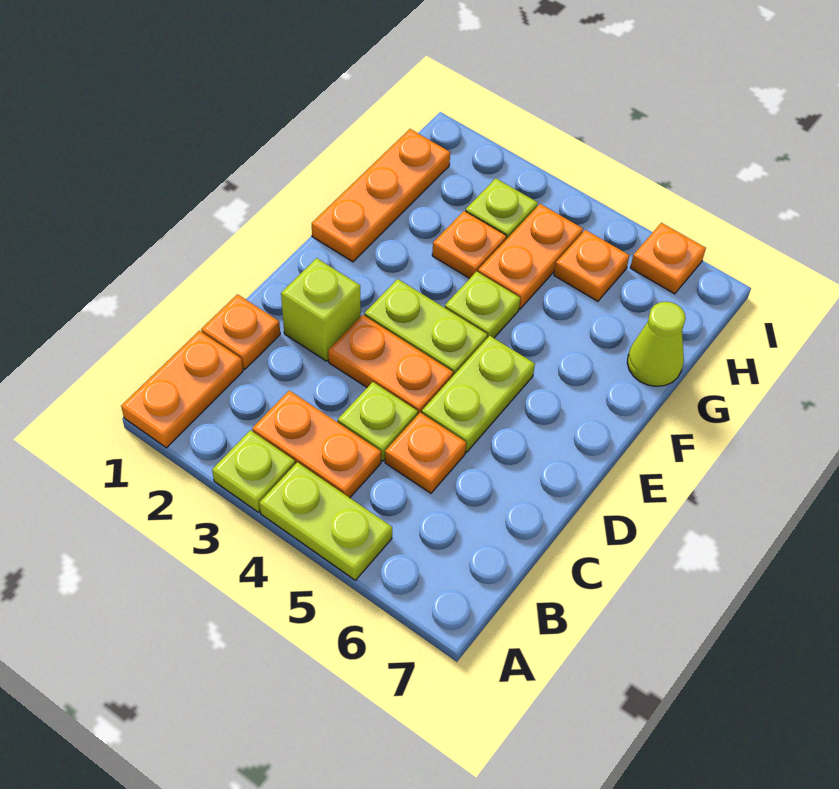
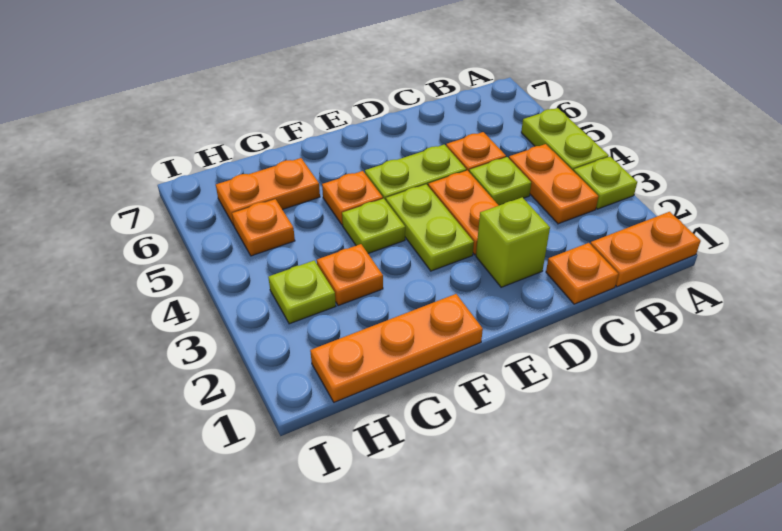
orange plate G4:H4 level 1 -> orange plate G6:H6 level 1
lime cone G7 level 1 -> none
orange plate I6 level 1 -> orange plate F5 level 1

